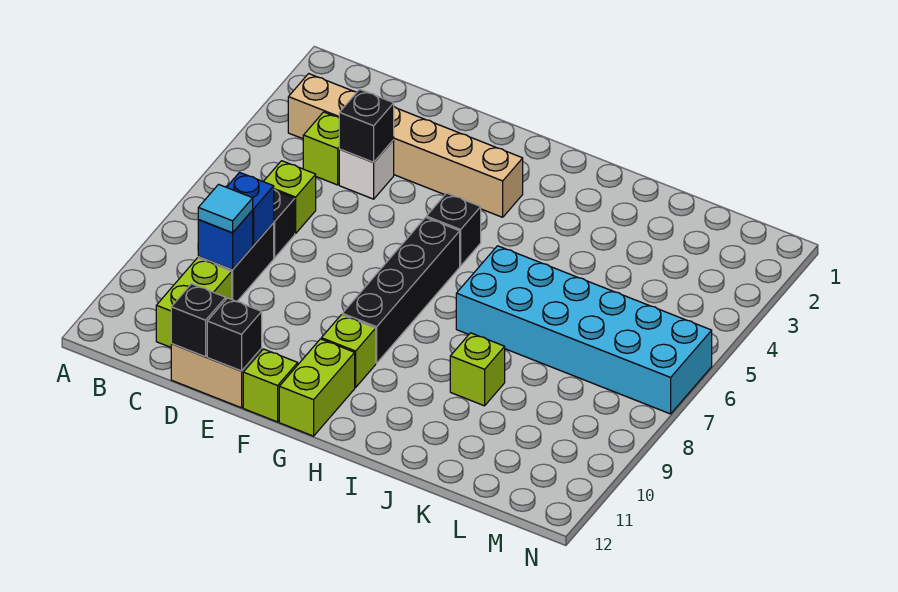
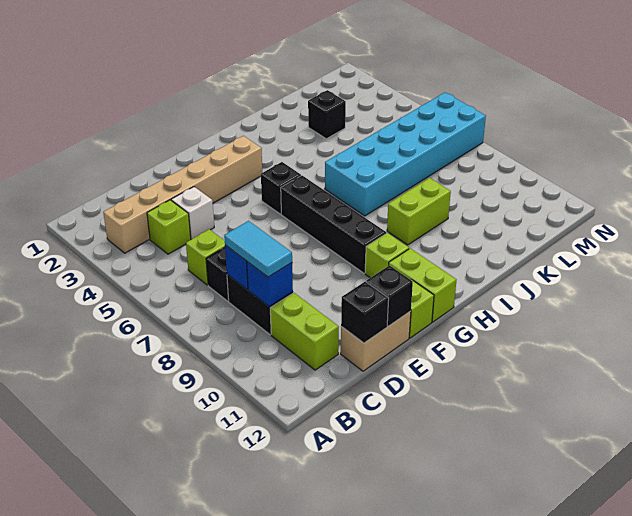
cyan tile C9 level 3 -> cyan tile C8:C9 level 3
black brick D4 level 2 -> black brick K3 level 1
lime brick J9 level 1 -> lime brick I9:J9 level 1

